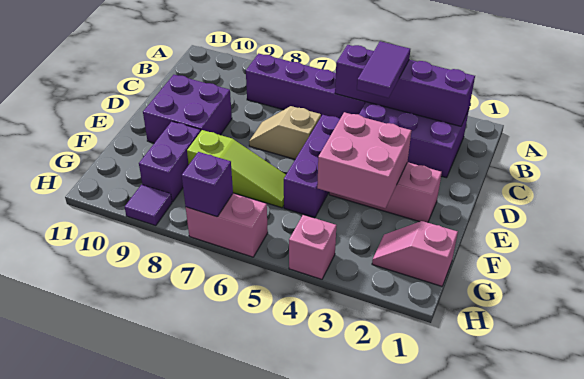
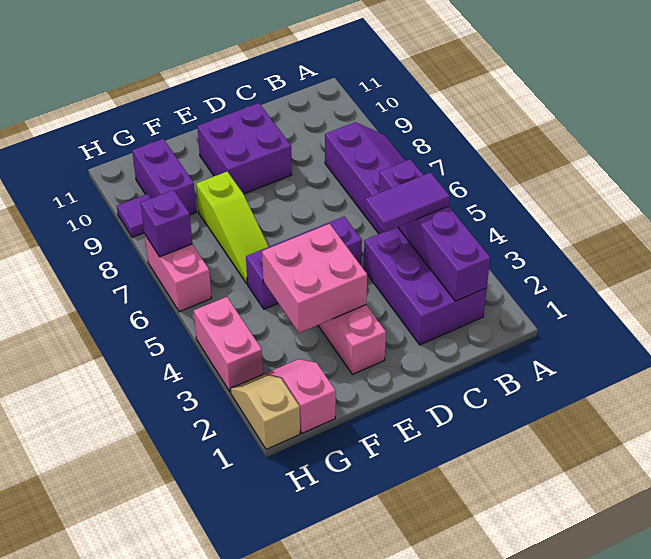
tan slope D6:D7 level 1 top 6 -> tan slope H1:H2 level 1 top 1
purple brick F9:G9 level 1 -> purple brick G9:G10 level 1
pink brick H4 level 1 -> pink brick H3:H4 level 1

